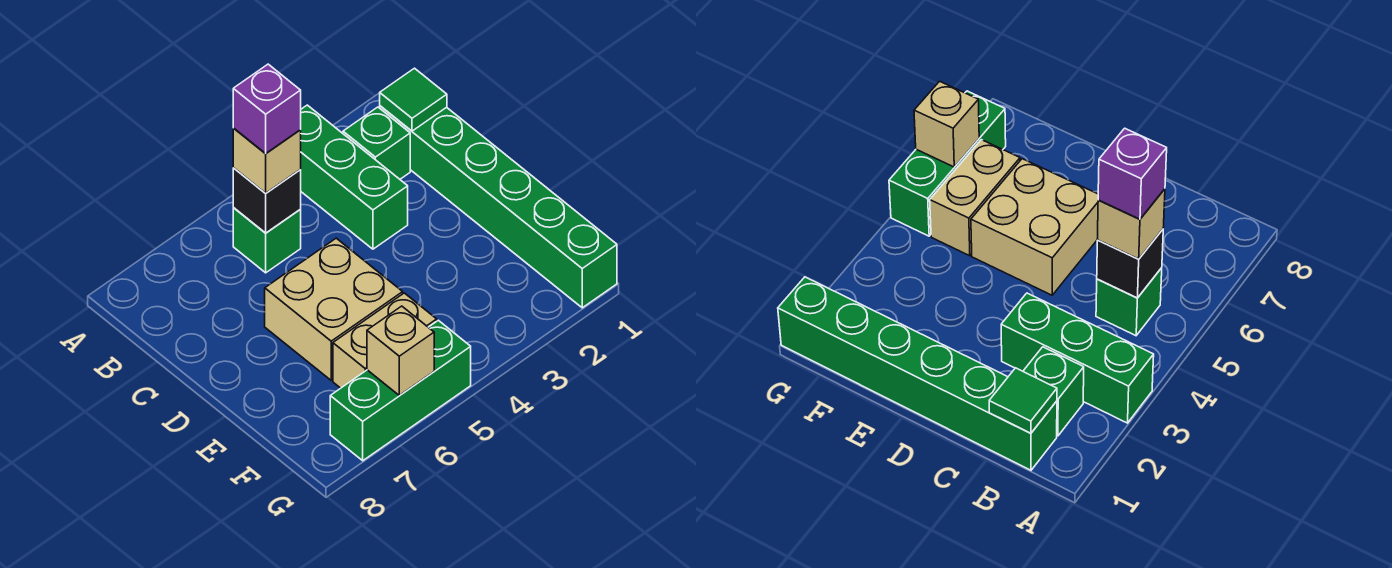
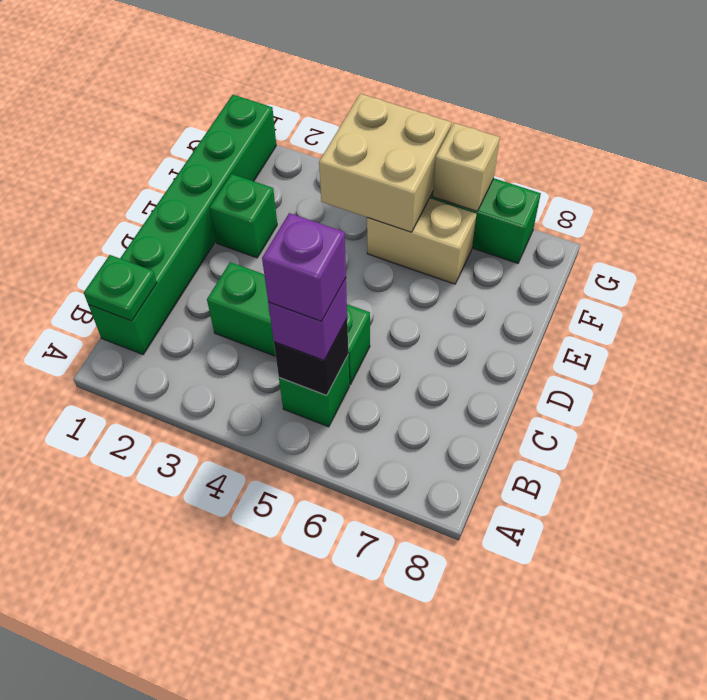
green brick A3:C3 level 1 -> green brick C3:C5 level 1
green tile B1 level 2 -> green plate B1 level 2
green brick B2 level 1 -> green brick E2 level 1
tan brick B5 level 3 -> purple brick B5 level 3
tan brick D5:E6 level 1 -> tan brick F4:G5 level 2

